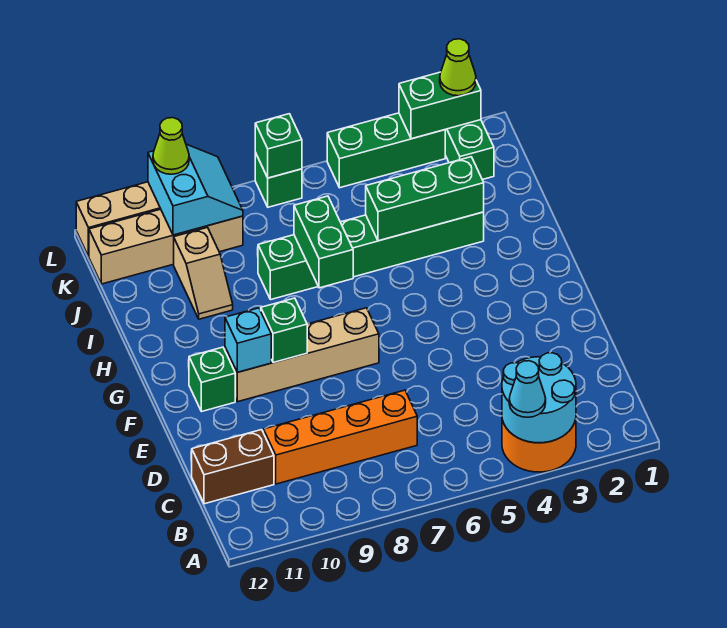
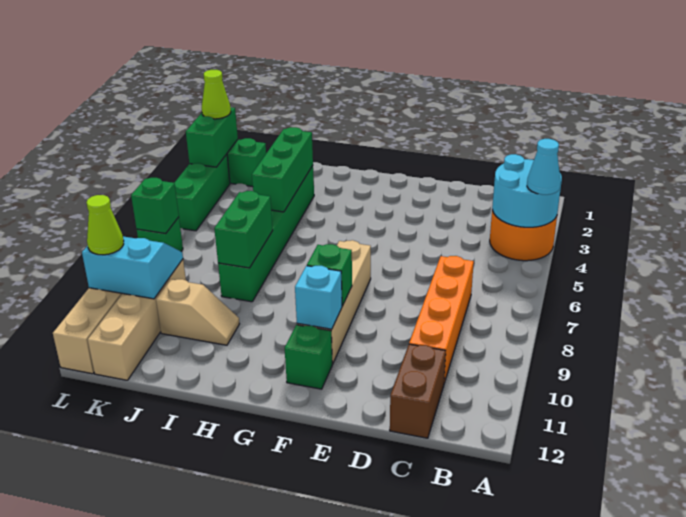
green brick H7:I7 level 2 -> green brick I7:I8 level 2

